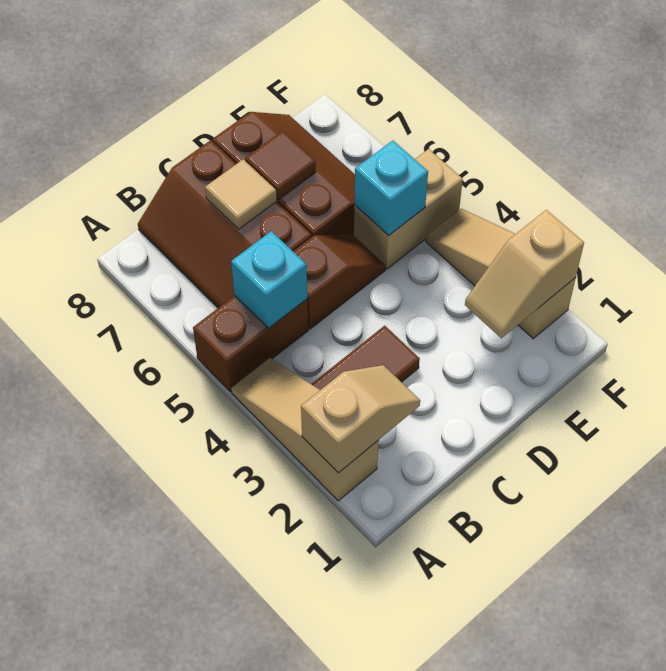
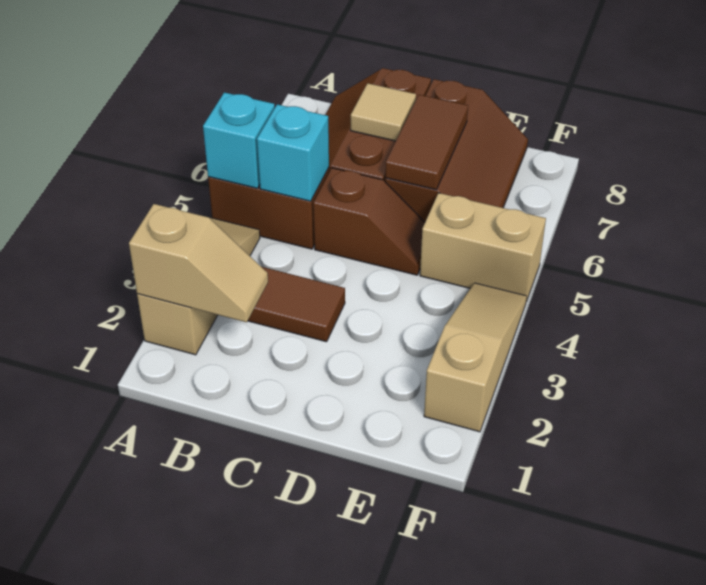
brown tile D7 level 2 -> brown tile D6:D7 level 2
tan slope E2:F2 level 2 top F -> none
cyan brick E5 level 2 -> cyan brick A5 level 2

